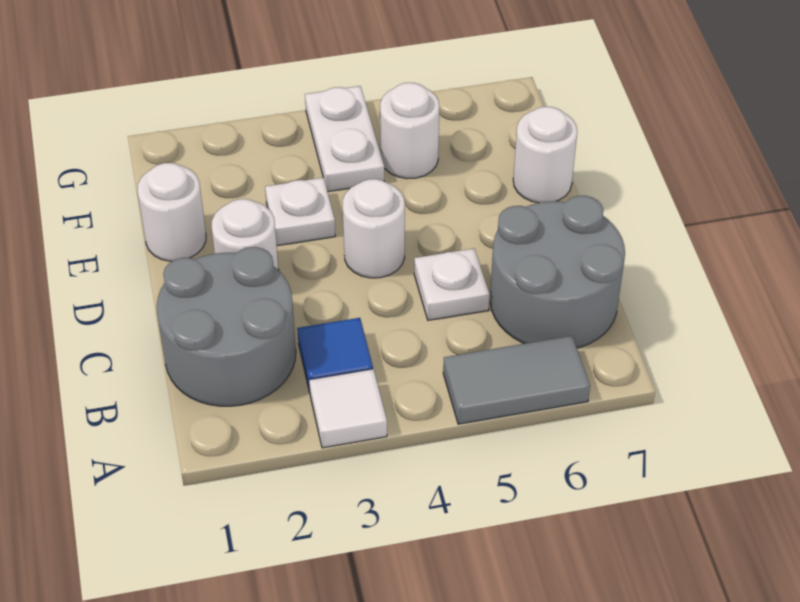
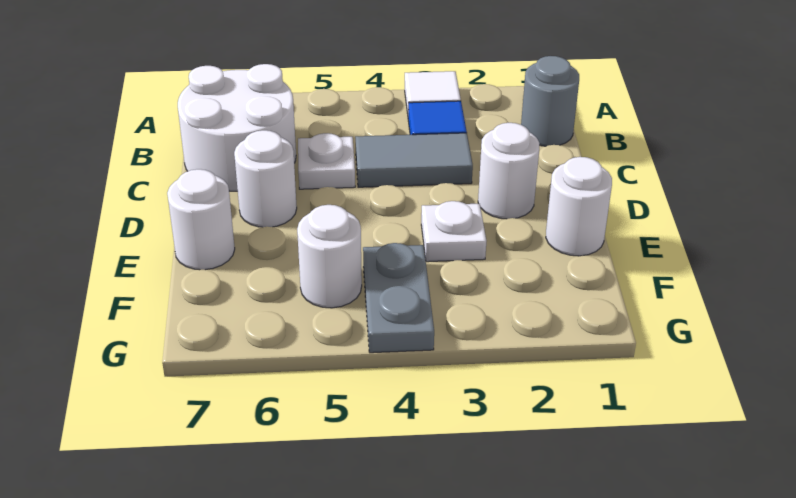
grey tile A5:A6 level 1 -> grey tile C3:C4 level 1
grey round brick B1:C2 level 1 -> grey round brick B1 level 1
grey round brick B6:C7 level 1 -> white round brick B6:C7 level 1
white round brick D4 level 1 -> white round brick D6 level 1
white plate F4:G4 level 1 -> grey plate F4:G4 level 1

